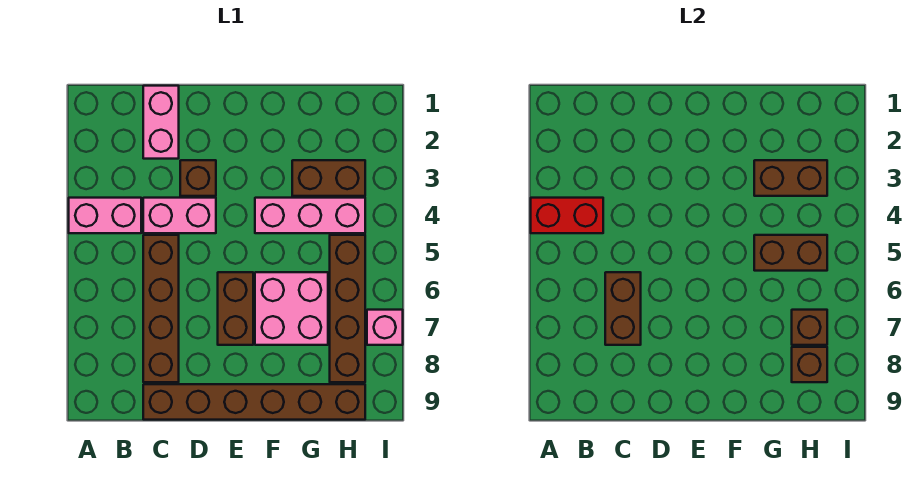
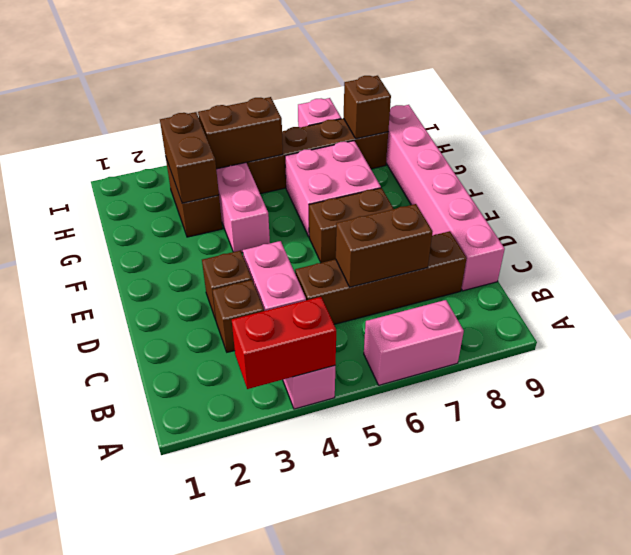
red brick A4:B4 level 2 -> red brick A3:A4 level 2
pink brick C1:C2 level 1 -> pink brick A6:A7 level 1
brown brick C9:H9 level 1 -> pink brick C9:H9 level 1
brown brick G5:H5 level 2 -> brown brick H4:H5 level 2
brown brick H7 level 2 -> brown brick C3 level 1

